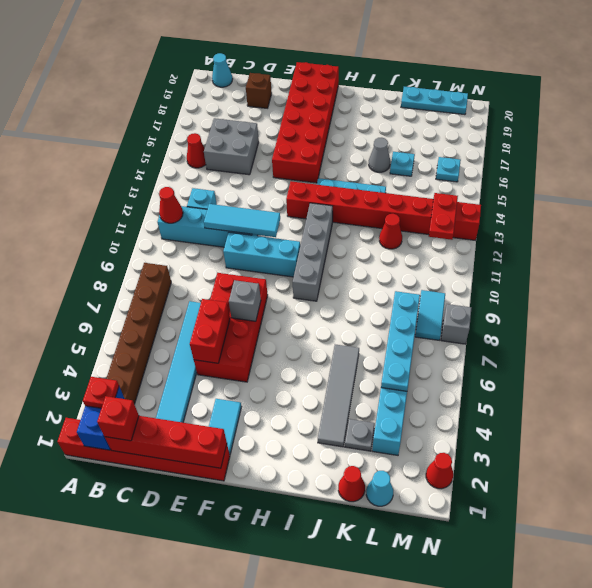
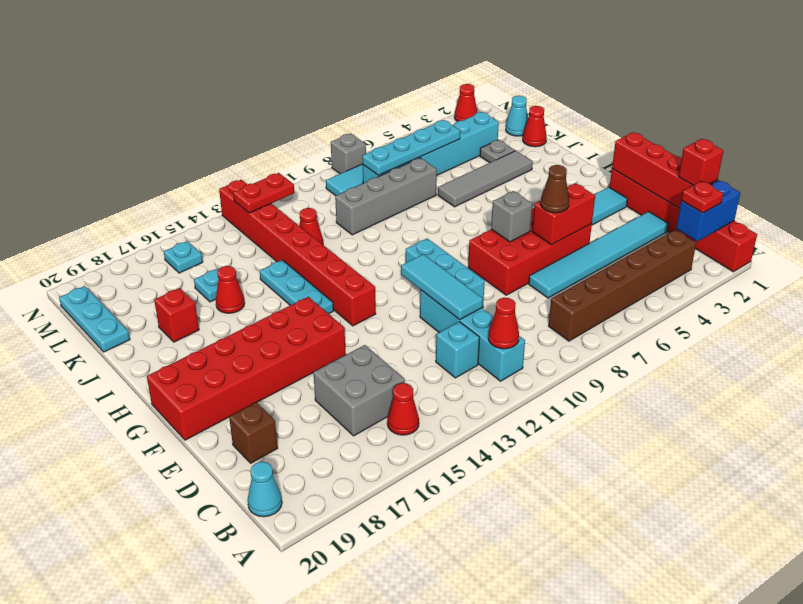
none -> brown cone E6 level 3
grey brick H9:H12 level 1 -> grey brick K7:K10 level 1
grey cone J16 level 1 -> red cone J16 level 1
none -> red brick J18 level 1

